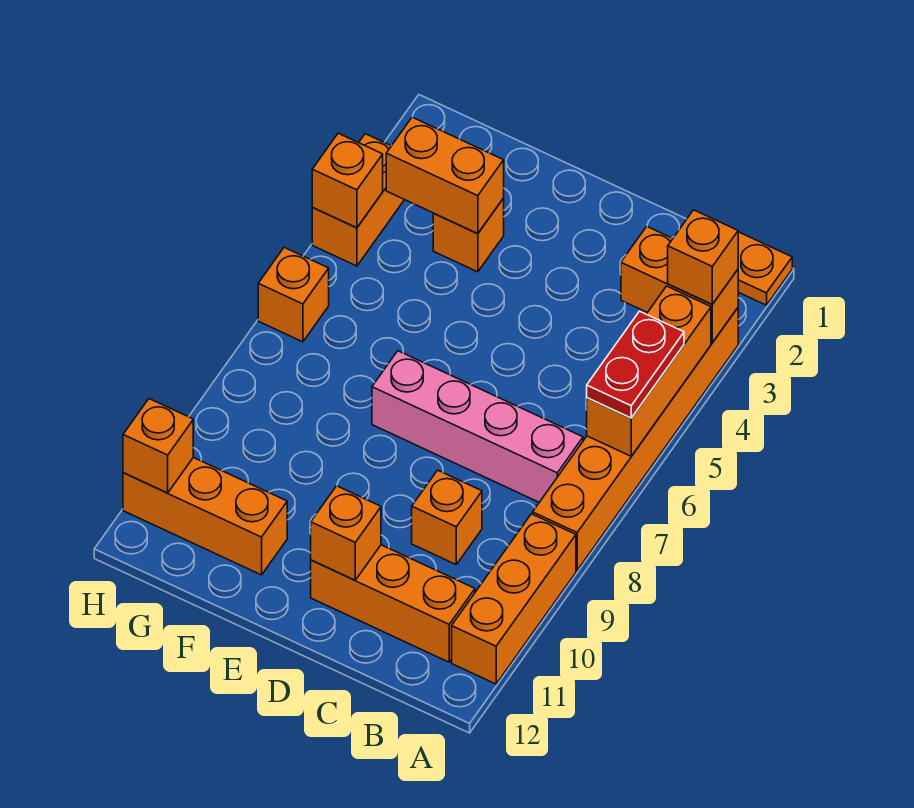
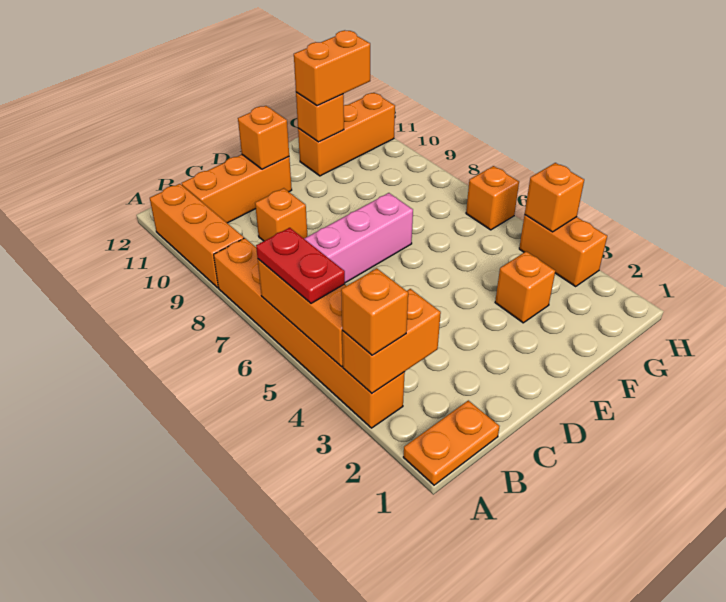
orange brick F3:G3 level 2 -> orange brick F11:G11 level 3
orange brick H11 level 2 -> orange brick F11 level 2

